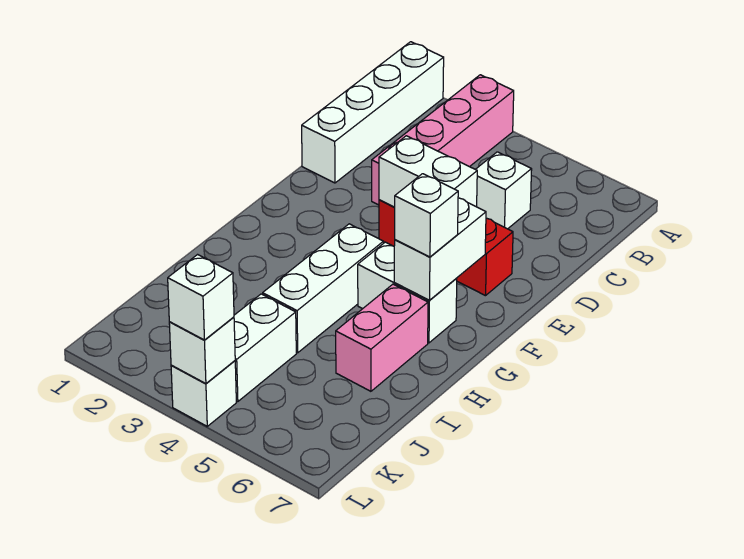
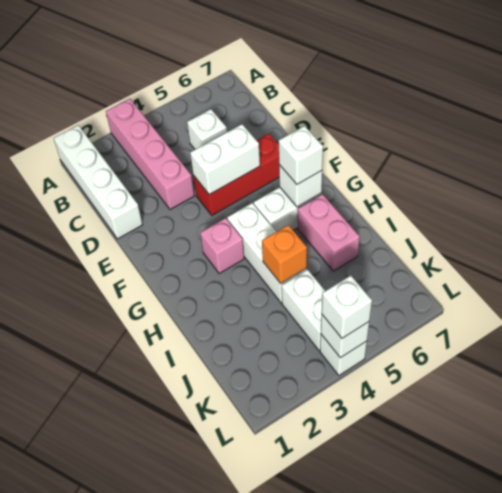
white brick F6:G6 level 2 -> white brick G6 level 2
none -> pink brick G3 level 1
none -> orange brick I4 level 2

